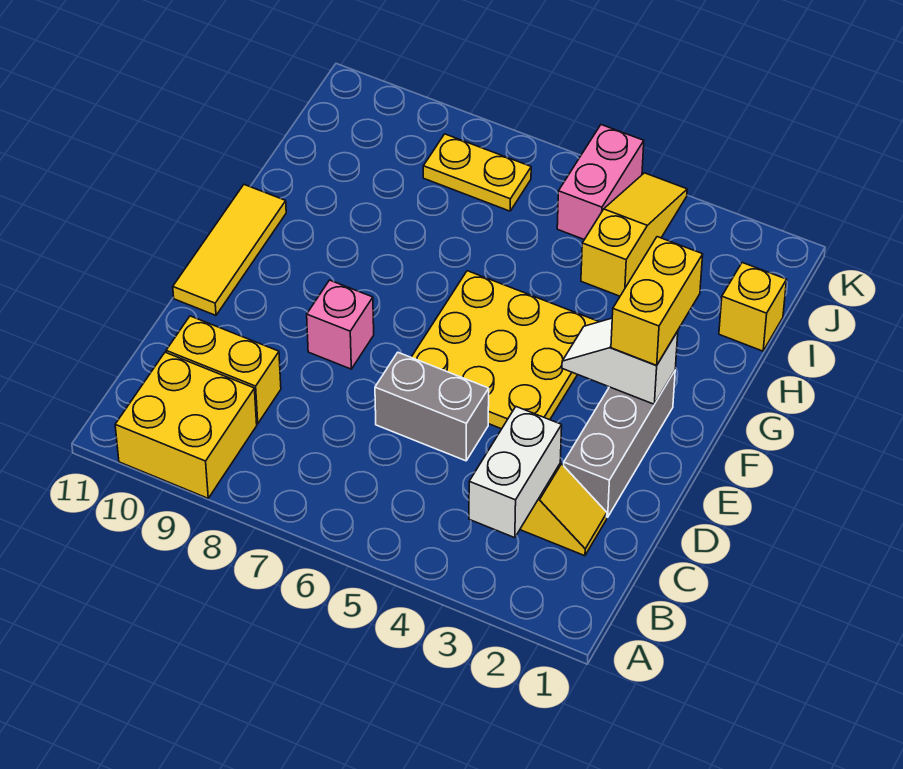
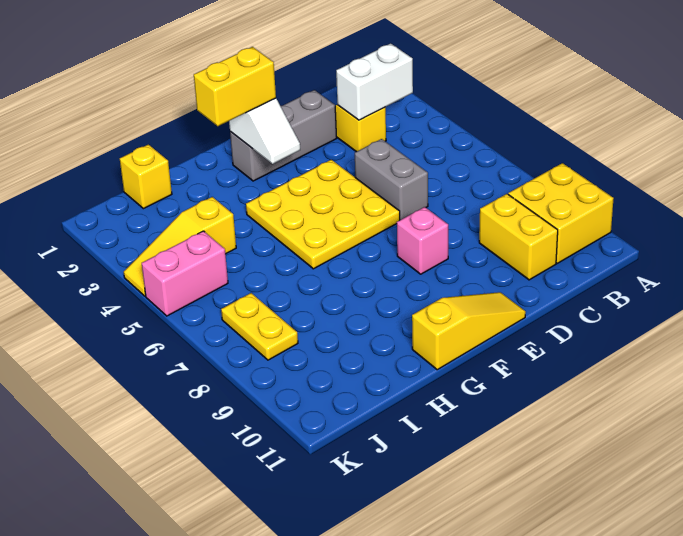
yellow tile E11:G11 level 1 -> yellow slope E11:G11 level 1 top G

